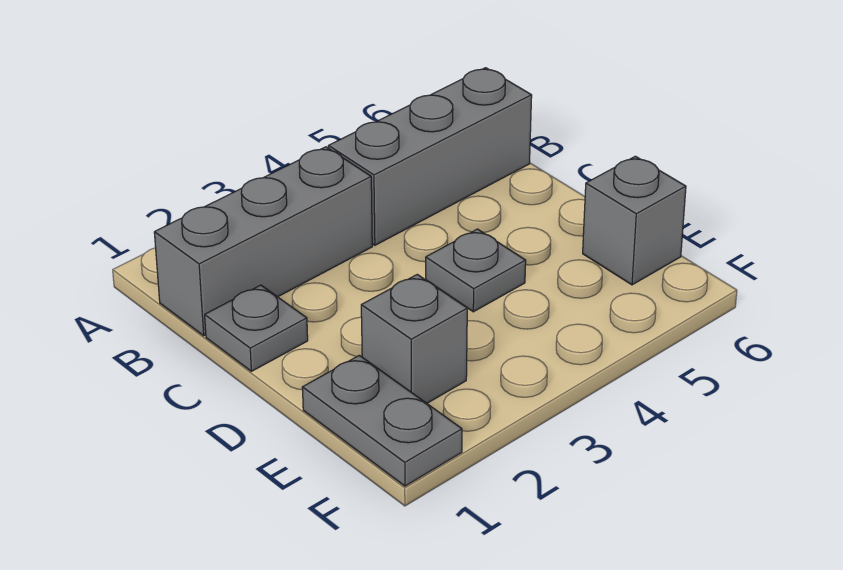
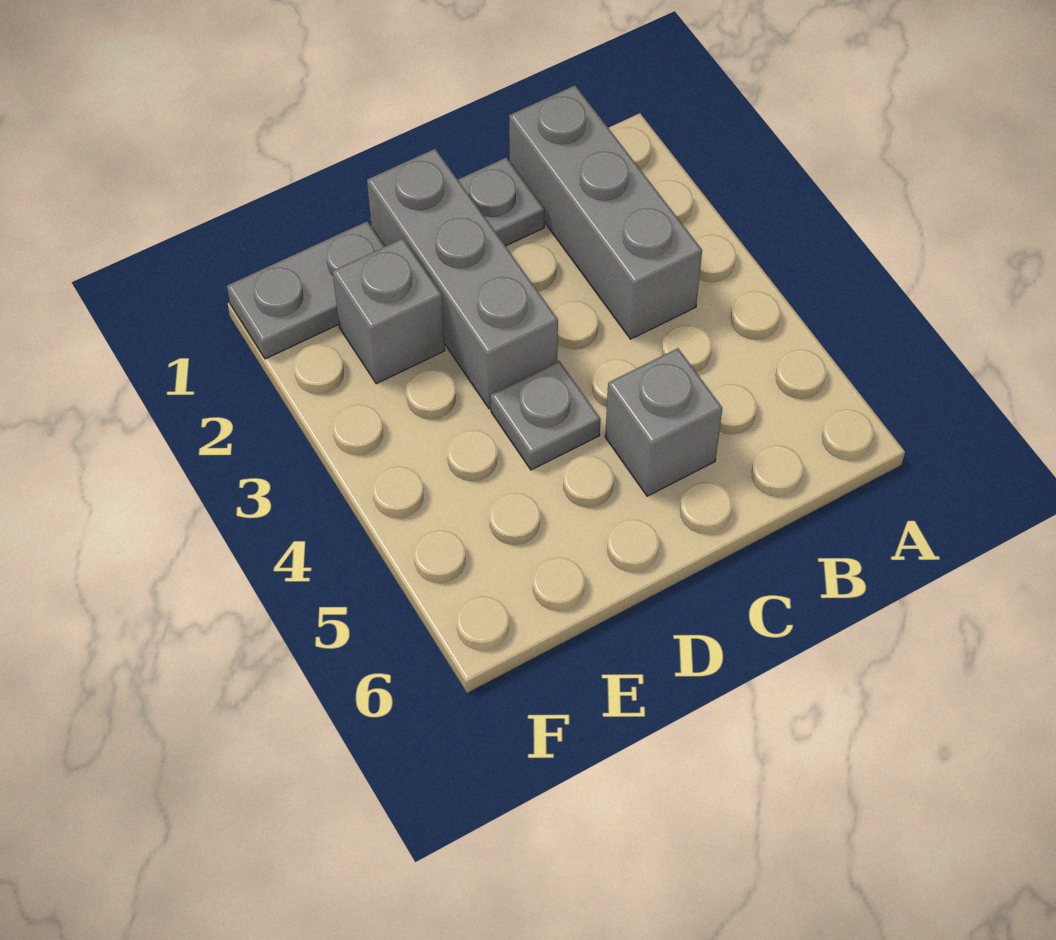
grey brick B4:B6 level 1 -> grey brick D1:D3 level 1
grey brick E6 level 1 -> grey brick C5 level 1

